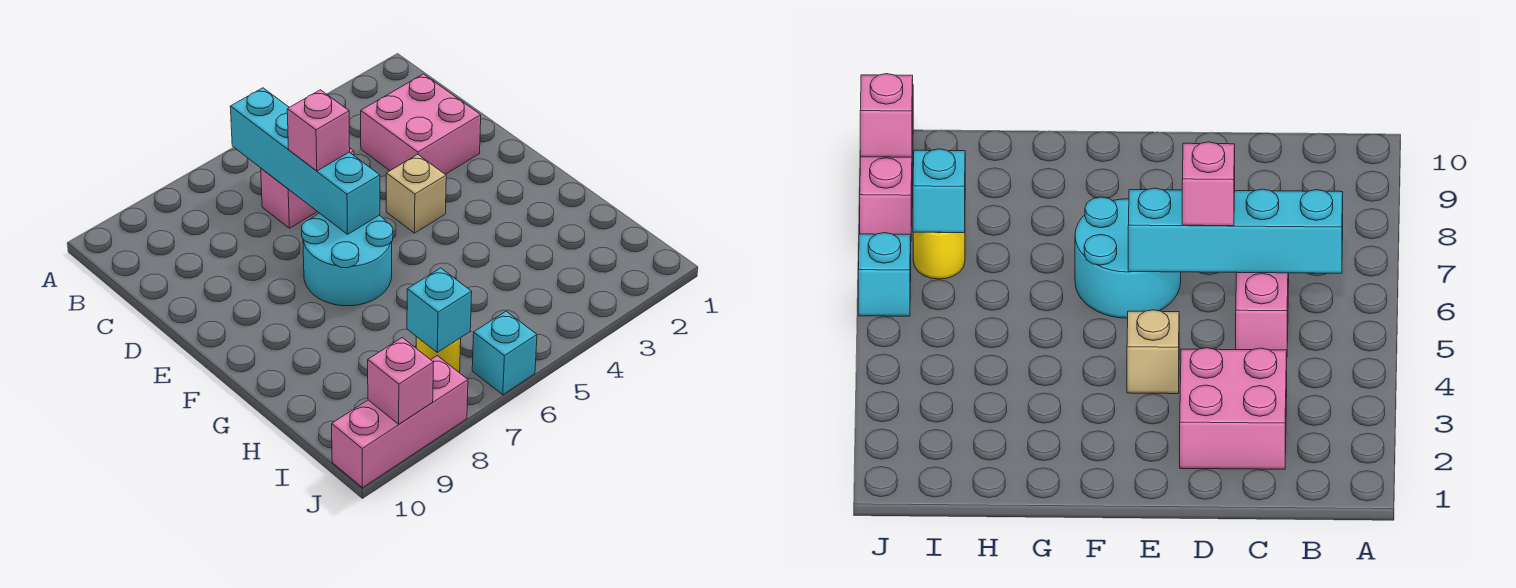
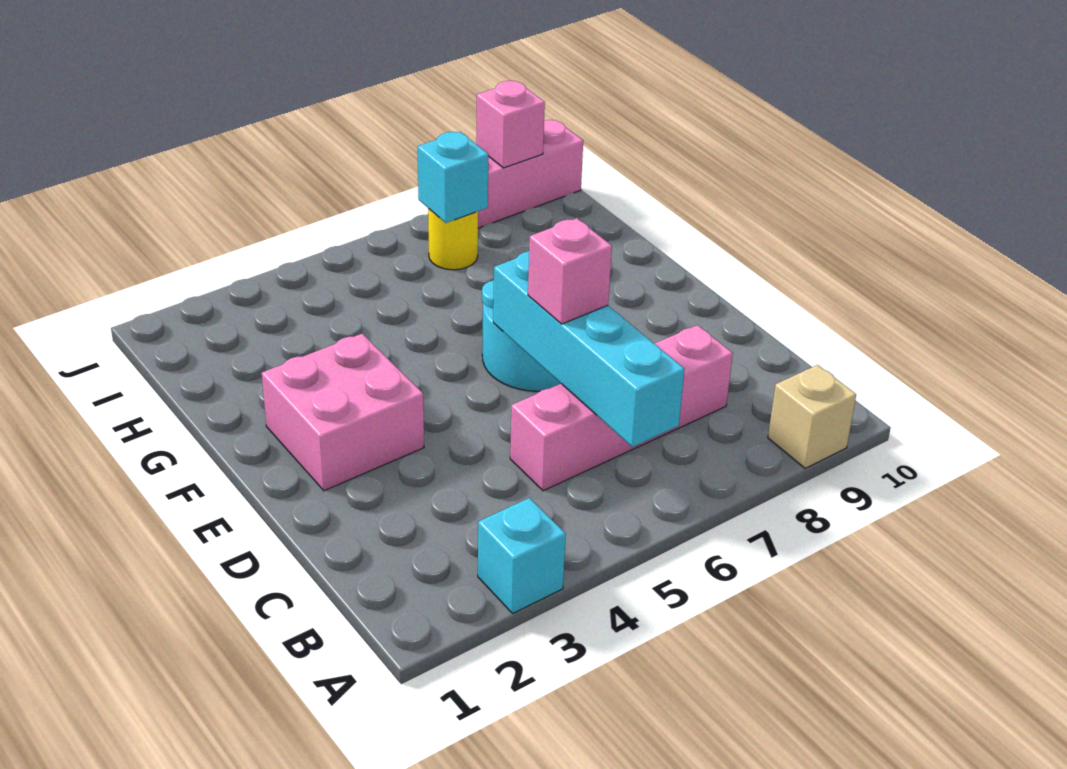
pink brick C2:D3 level 1 -> pink brick E2:F3 level 1
pink brick C5:C6 level 1 -> pink brick C5:C8 level 1
tan brick E4 level 1 -> tan brick A9 level 1
cyan brick J6 level 1 -> cyan brick A3 level 1

